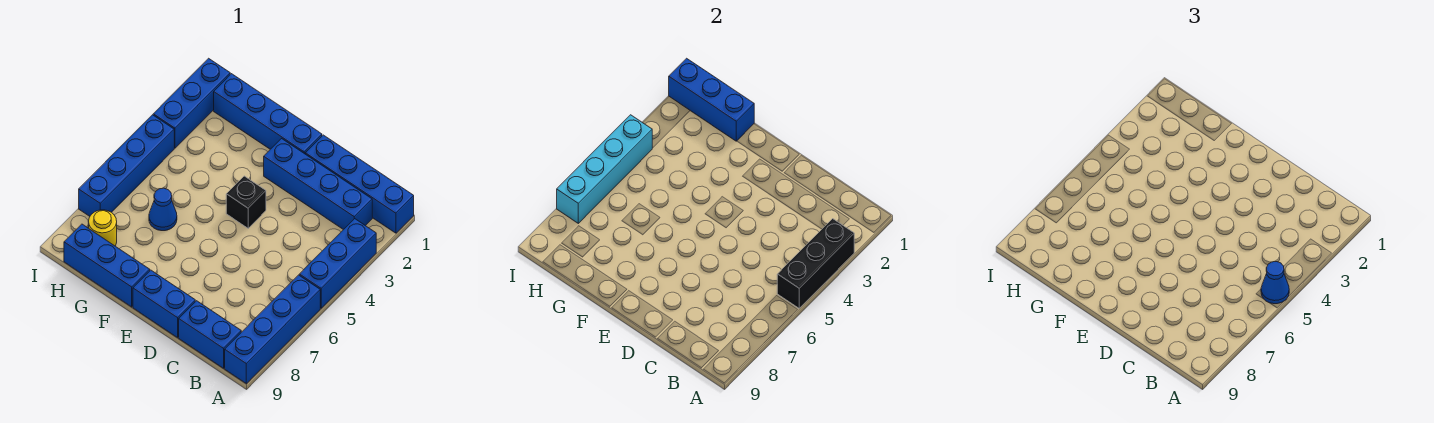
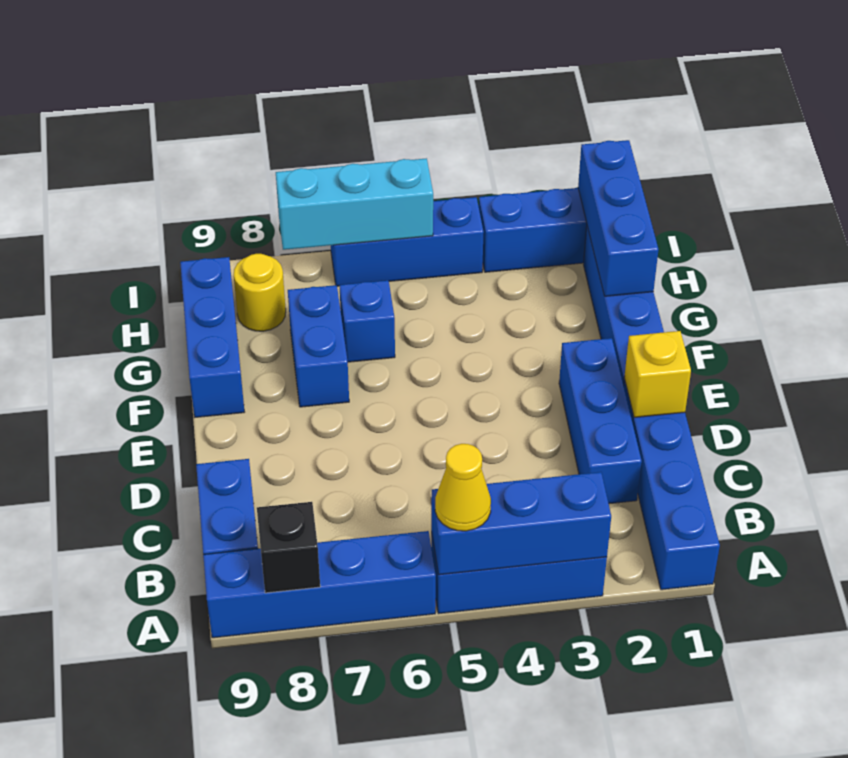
black brick A3:A5 level 2 -> blue brick A3:A5 level 2
blue cone A5 level 3 -> yellow cone A5 level 3
blue brick B2:E2 level 1 -> blue brick C2:E2 level 1
none -> yellow brick D1 level 2
blue brick D9:E9 level 1 -> blue brick F7:G7 level 1
black brick E4 level 1 -> black brick A8 level 2
blue cone G6 level 1 -> blue brick G6 level 1
blue brick I4:I7 level 1 -> blue brick I4:I6 level 1
cyan brick I4:I7 level 2 -> cyan brick I5:I7 level 2

